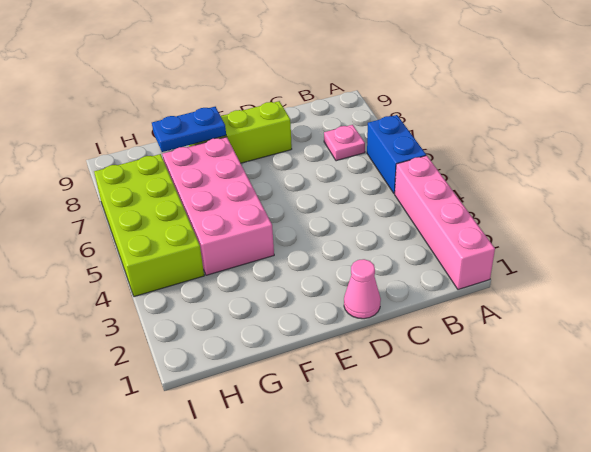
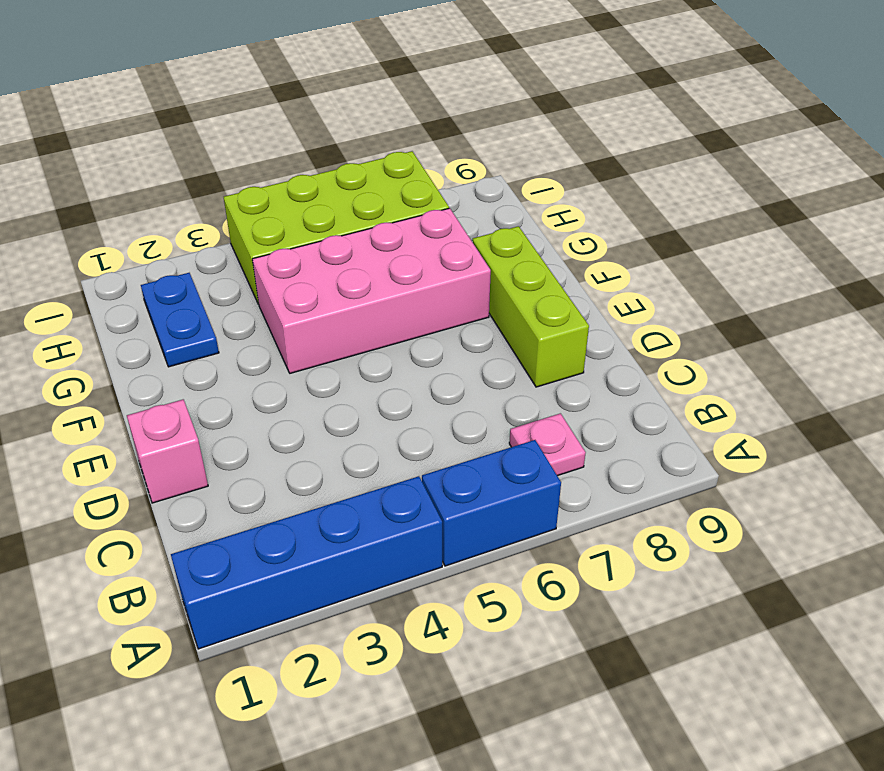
pink brick A1:A4 level 1 -> blue brick A1:A4 level 1
pink cone D1 level 1 -> pink brick D1 level 1
blue plate F8:G8 level 2 -> blue plate G2:H2 level 1

